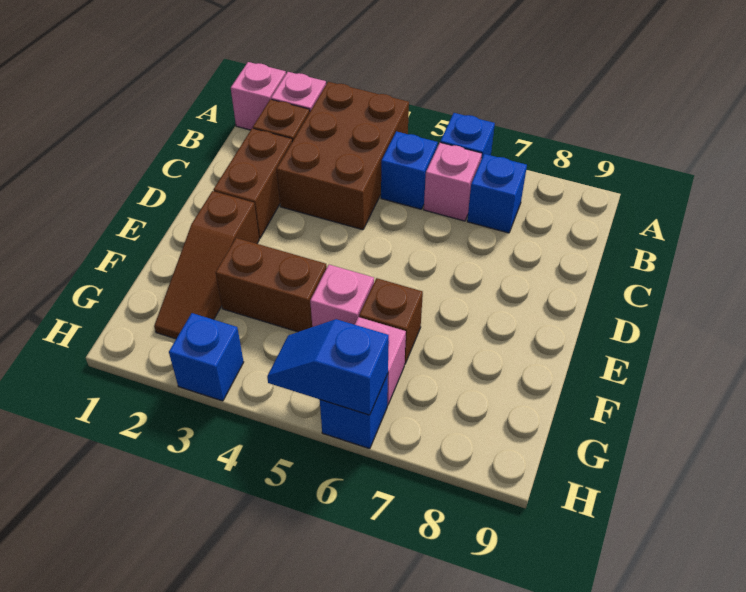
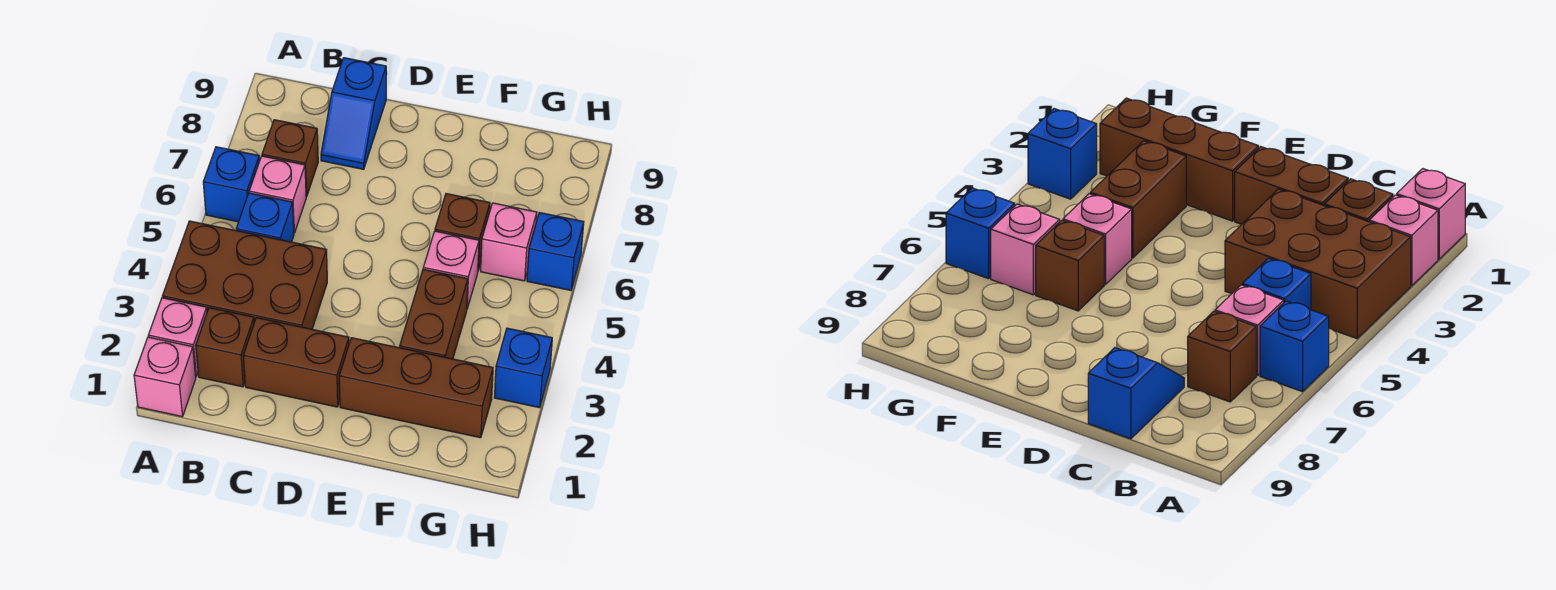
blue brick B7 level 1 -> brown brick B7 level 1
brown slope E2:G2 level 1 top E -> brown brick E2:G2 level 1
blue slope H5:H6 level 2 top 6 -> blue slope C8:C9 level 1 top 9

